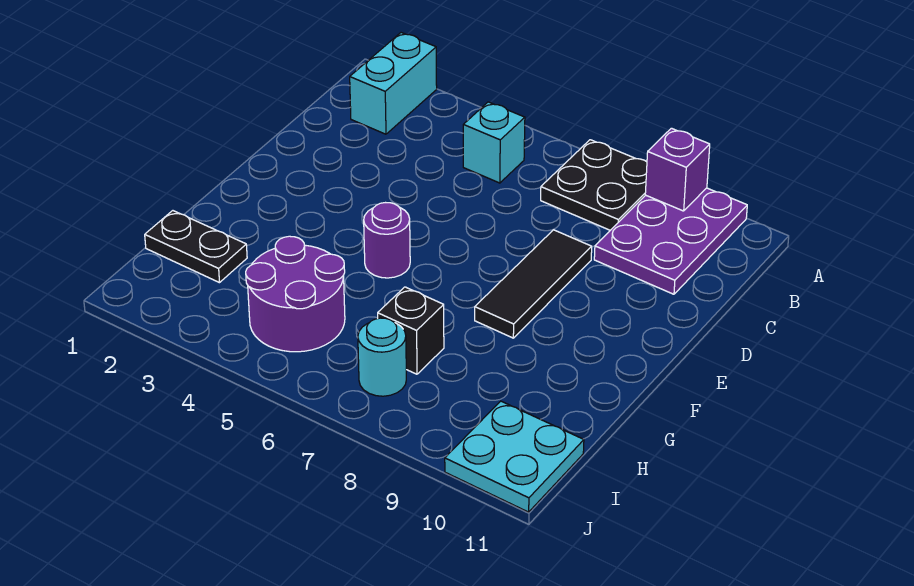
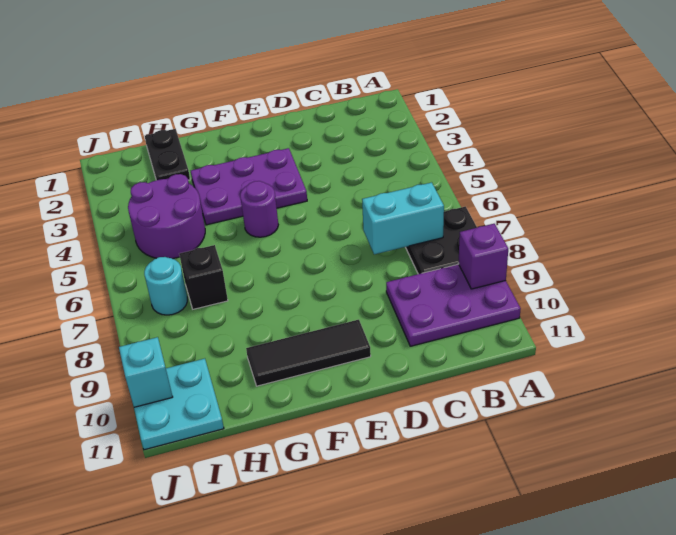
cyan brick A2:B2 level 1 -> cyan brick B7:C7 level 2
cyan brick B5 level 1 -> cyan brick J10 level 2
black tile D8:F8 level 1 -> black tile E10:G10 level 1
none -> purple plate E3:G4 level 1

